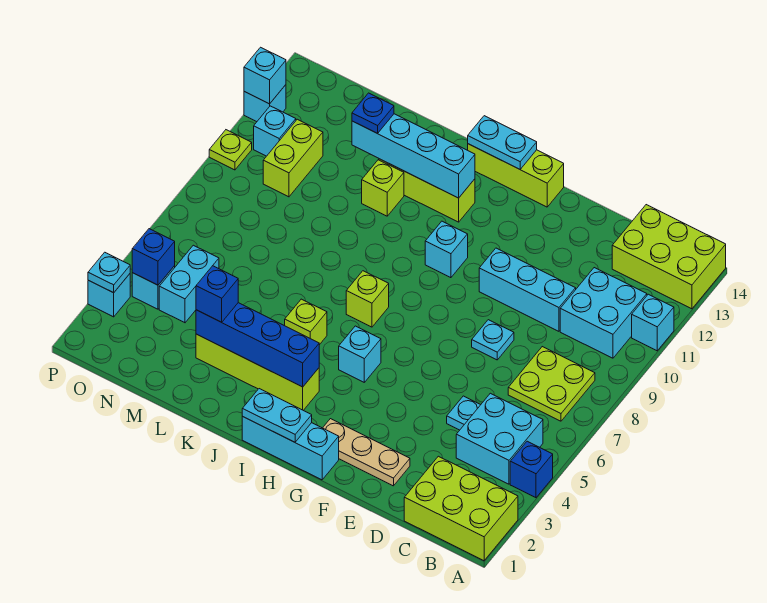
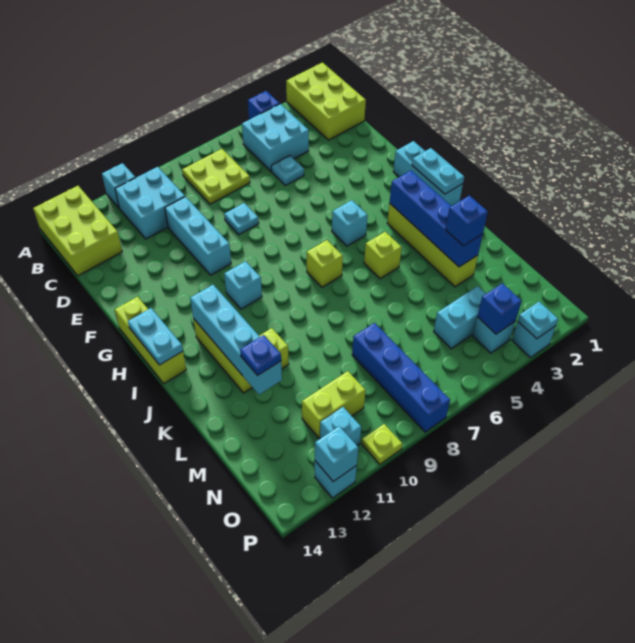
tan plate E2:G2 level 1 -> none
none -> blue brick M8:P8 level 1

